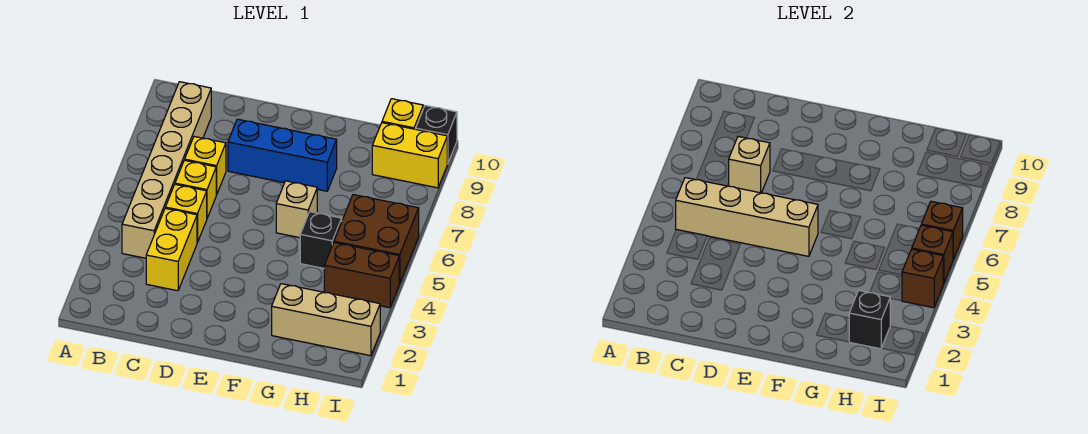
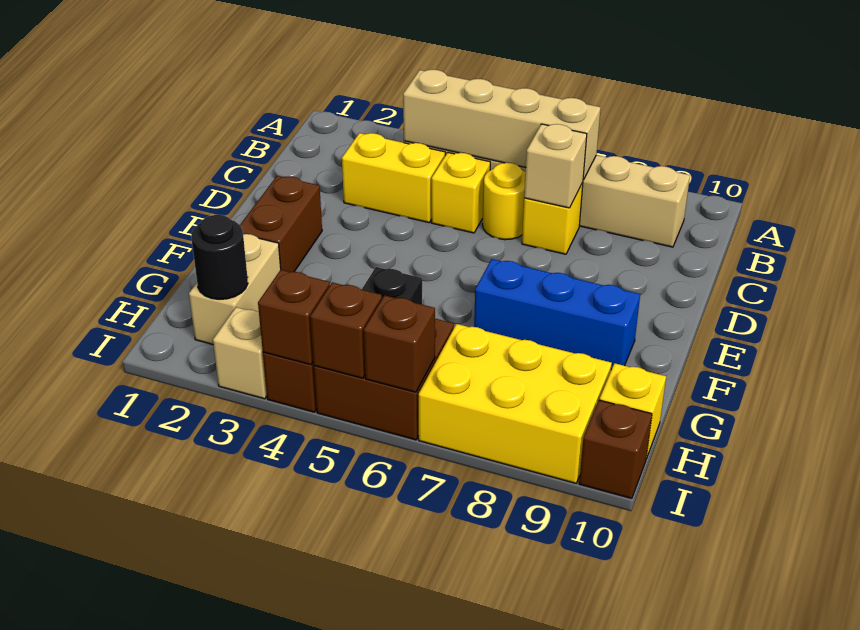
tan brick B5:E5 level 2 -> tan brick B4:B7 level 2
yellow brick C6 level 1 -> yellow round brick C6 level 1
blue brick D8:F8 level 1 -> blue brick F7:F9 level 1
none -> brown brick E2:F2 level 1
tan brick F6 level 1 -> tan brick I3 level 1
tan brick G2:I2 level 1 -> tan brick G2:H2 level 1
black brick H2 level 2 -> black round brick H2 level 2
yellow brick H9:I9 level 1 -> yellow brick H7:I9 level 1
black brick I10 level 1 -> brown brick I10 level 1

